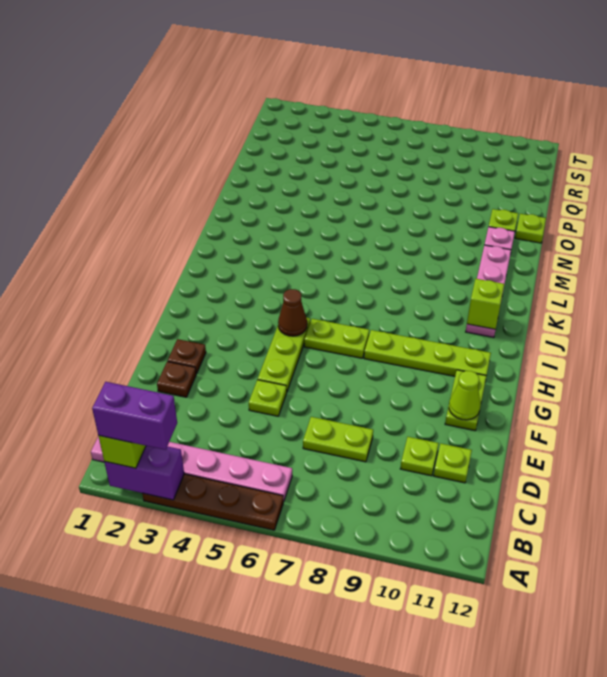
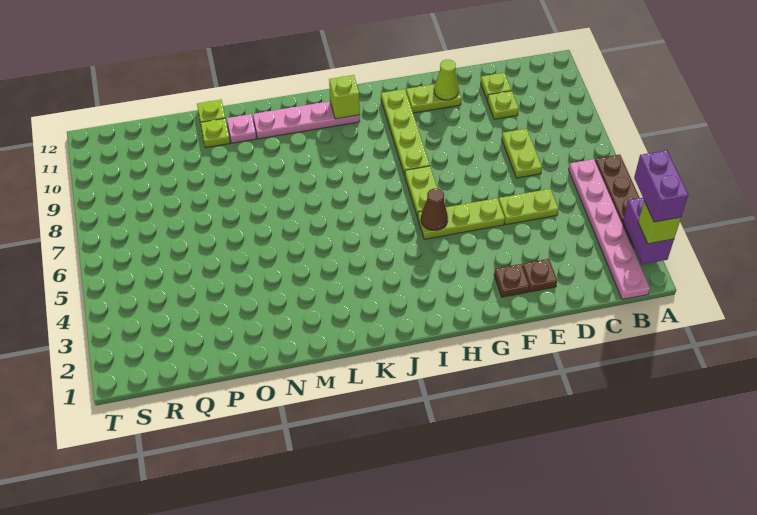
lime plate E5 level 1 -> lime plate D5:E5 level 1

